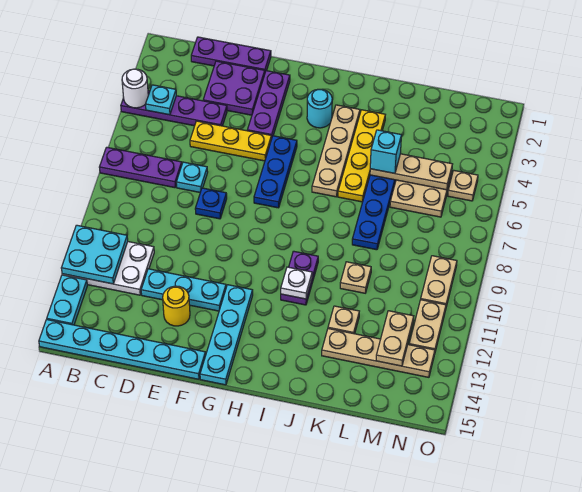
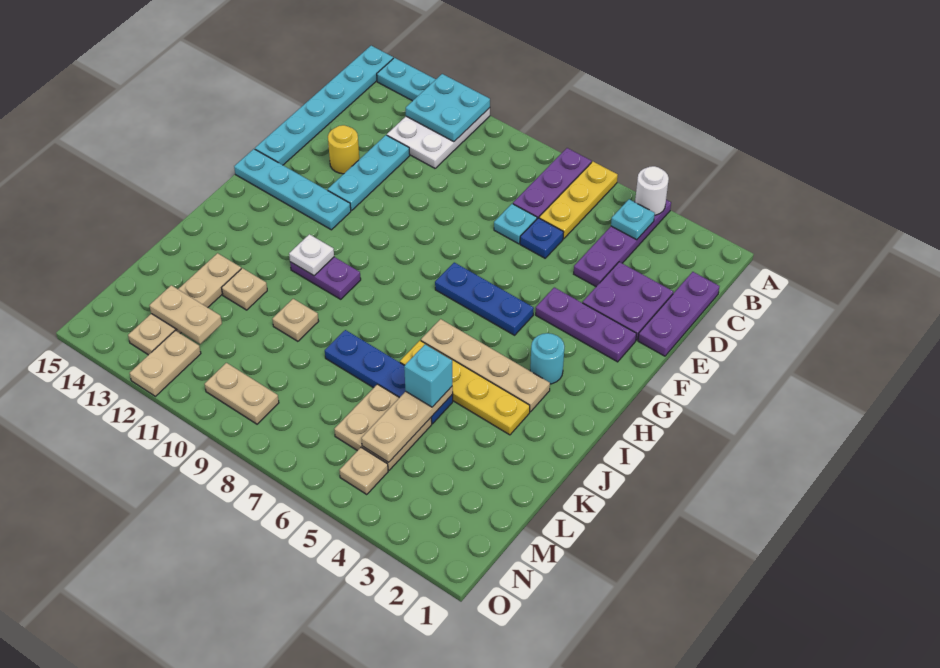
yellow plate D5:F5 level 1 -> yellow plate A6:C6 level 1
blue plate E8 level 1 -> blue plate D6 level 1
tan plate N11:N12 level 1 -> tan plate N12:O12 level 1

